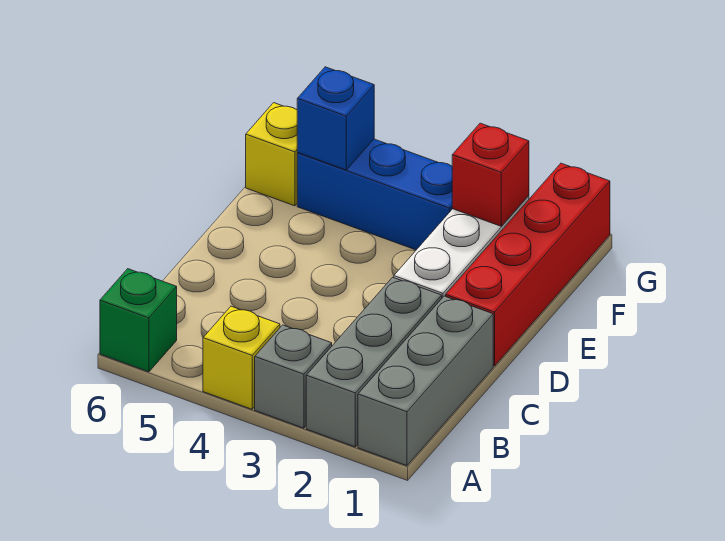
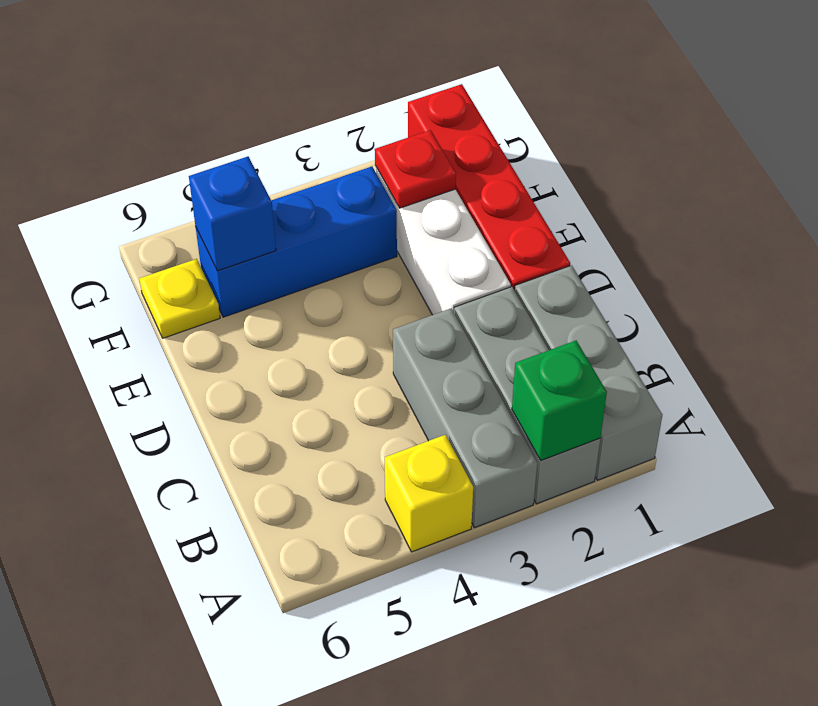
grey brick A3 level 1 -> grey brick A3:C3 level 1
green brick A6 level 1 -> green brick A2 level 2
red brick F2 level 2 -> red plate F2 level 2
yellow brick F6 level 1 -> yellow plate F6 level 1

